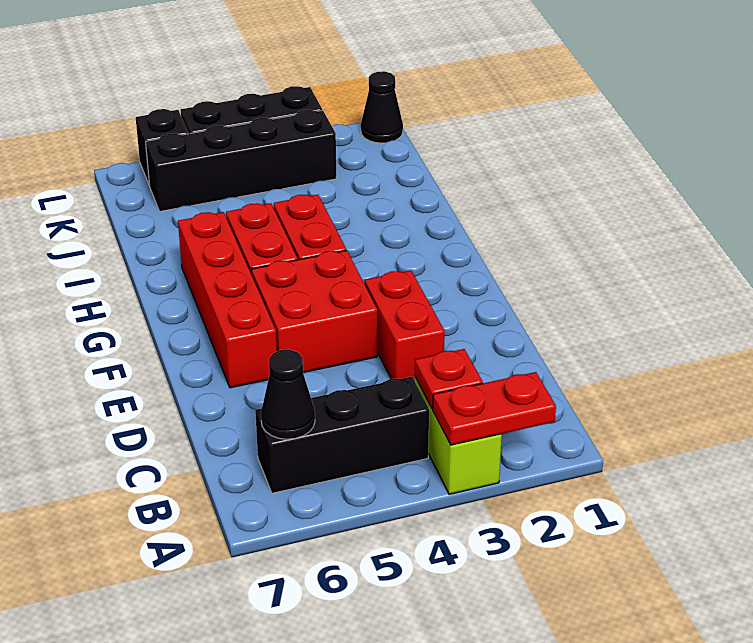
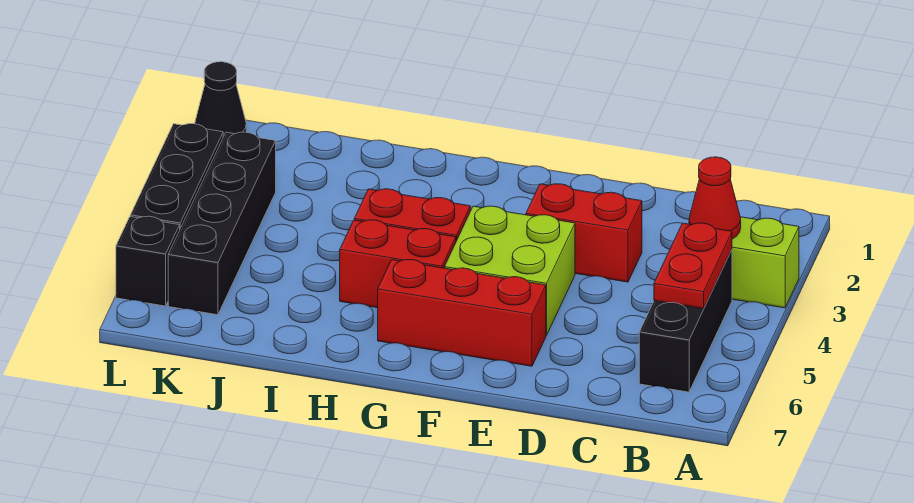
red plate A2:A3 level 2 -> red plate B4:B5 level 2
red plate B3 level 2 -> red cone B3 level 2
black cone B6 level 2 -> none
red brick E4:F5 level 1 -> lime brick E4:F5 level 1
red brick E6:H6 level 1 -> red brick E6:G6 level 1

